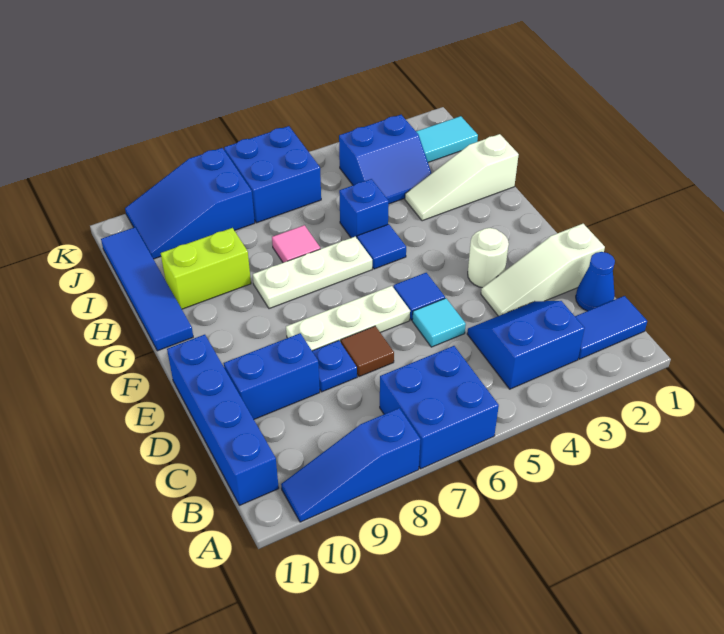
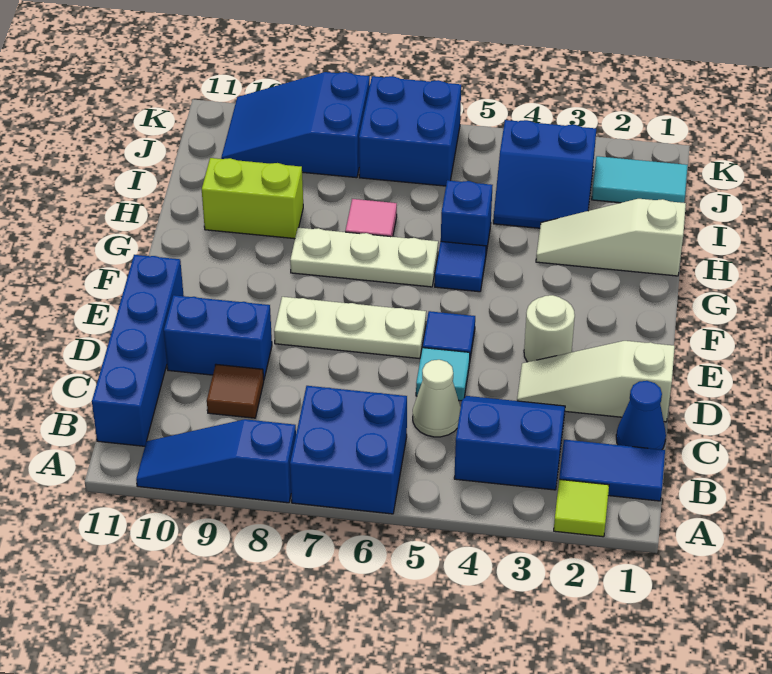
none -> lime tile A2 level 1
none -> white cone C5 level 1
brown tile D7 level 1 -> brown tile C9 level 1
blue plate D8 level 1 -> none
blue tile G11:J11 level 1 -> none

